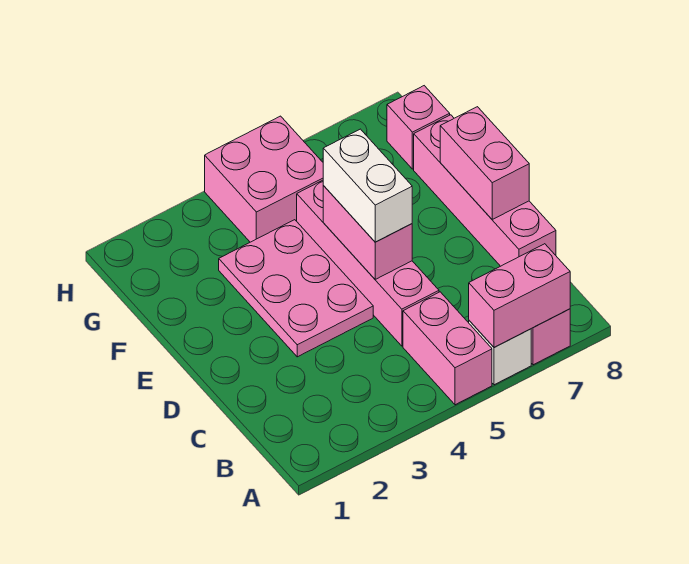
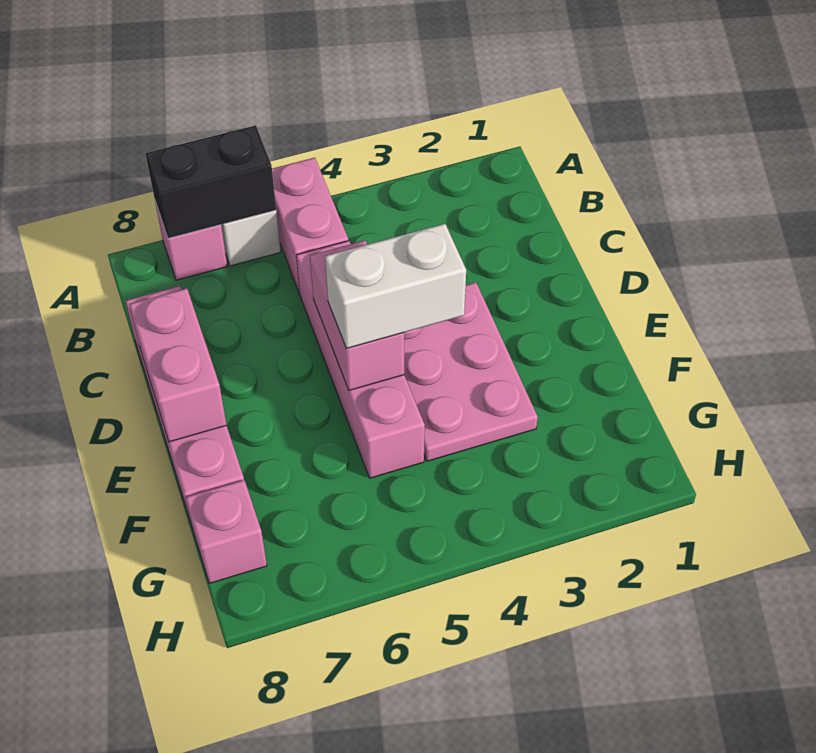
pink brick A6:A7 level 2 -> black brick A6:A7 level 2
white brick D5:E5 level 3 -> white brick E4:E5 level 3
pink brick G4:H5 level 1 -> none

